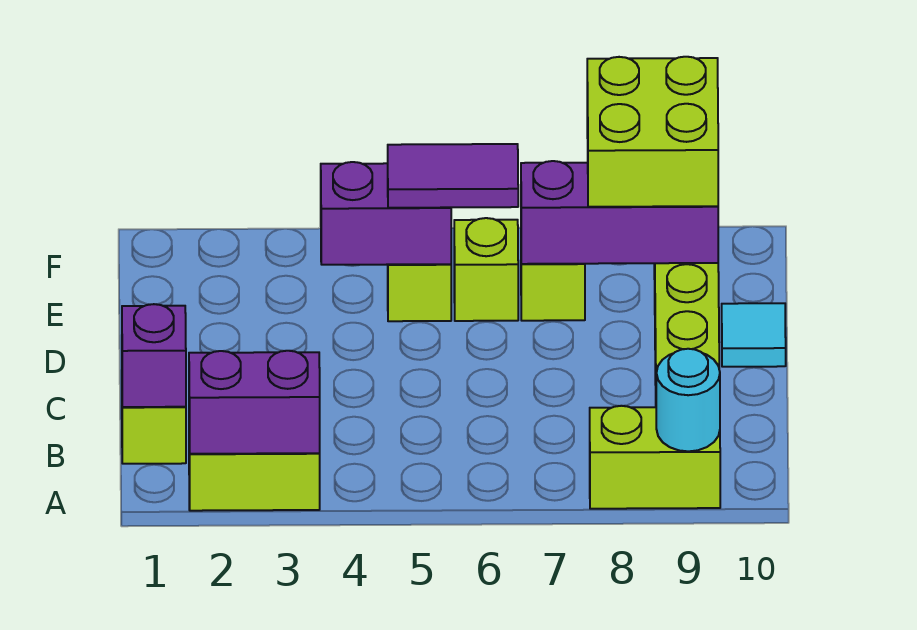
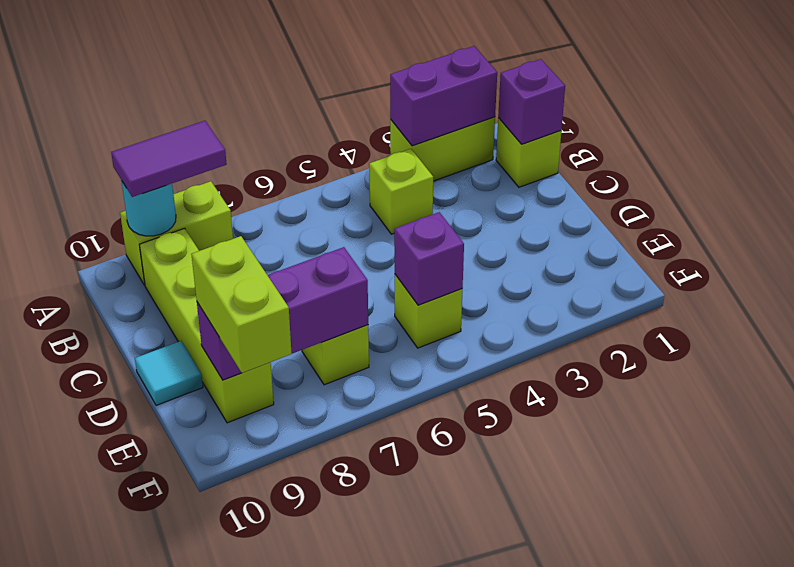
purple brick E4:E5 level 2 -> purple brick E5 level 2
purple tile E5:E6 level 3 -> purple tile A8:A9 level 3
lime brick E6 level 1 -> lime brick B4 level 1
lime brick E8:F9 level 3 -> lime brick E9:F9 level 3

